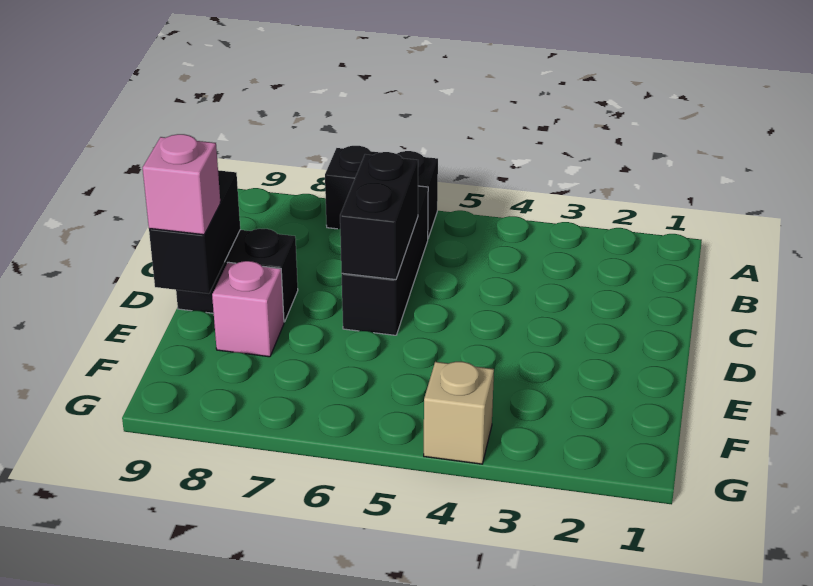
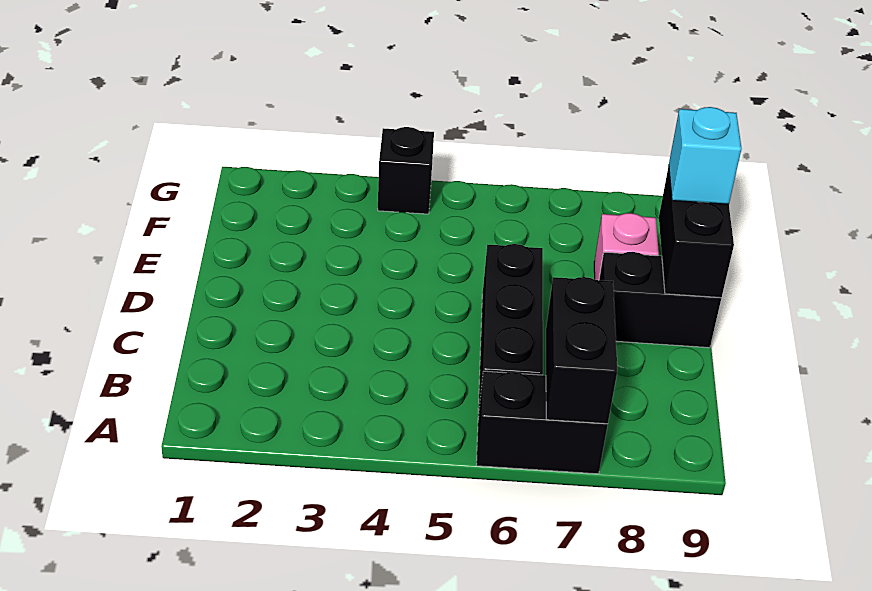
black brick C6:D6 level 2 -> black brick A7:B7 level 2
pink brick E9 level 3 -> cyan brick E9 level 3
tan brick G4 level 1 -> black brick G4 level 1

